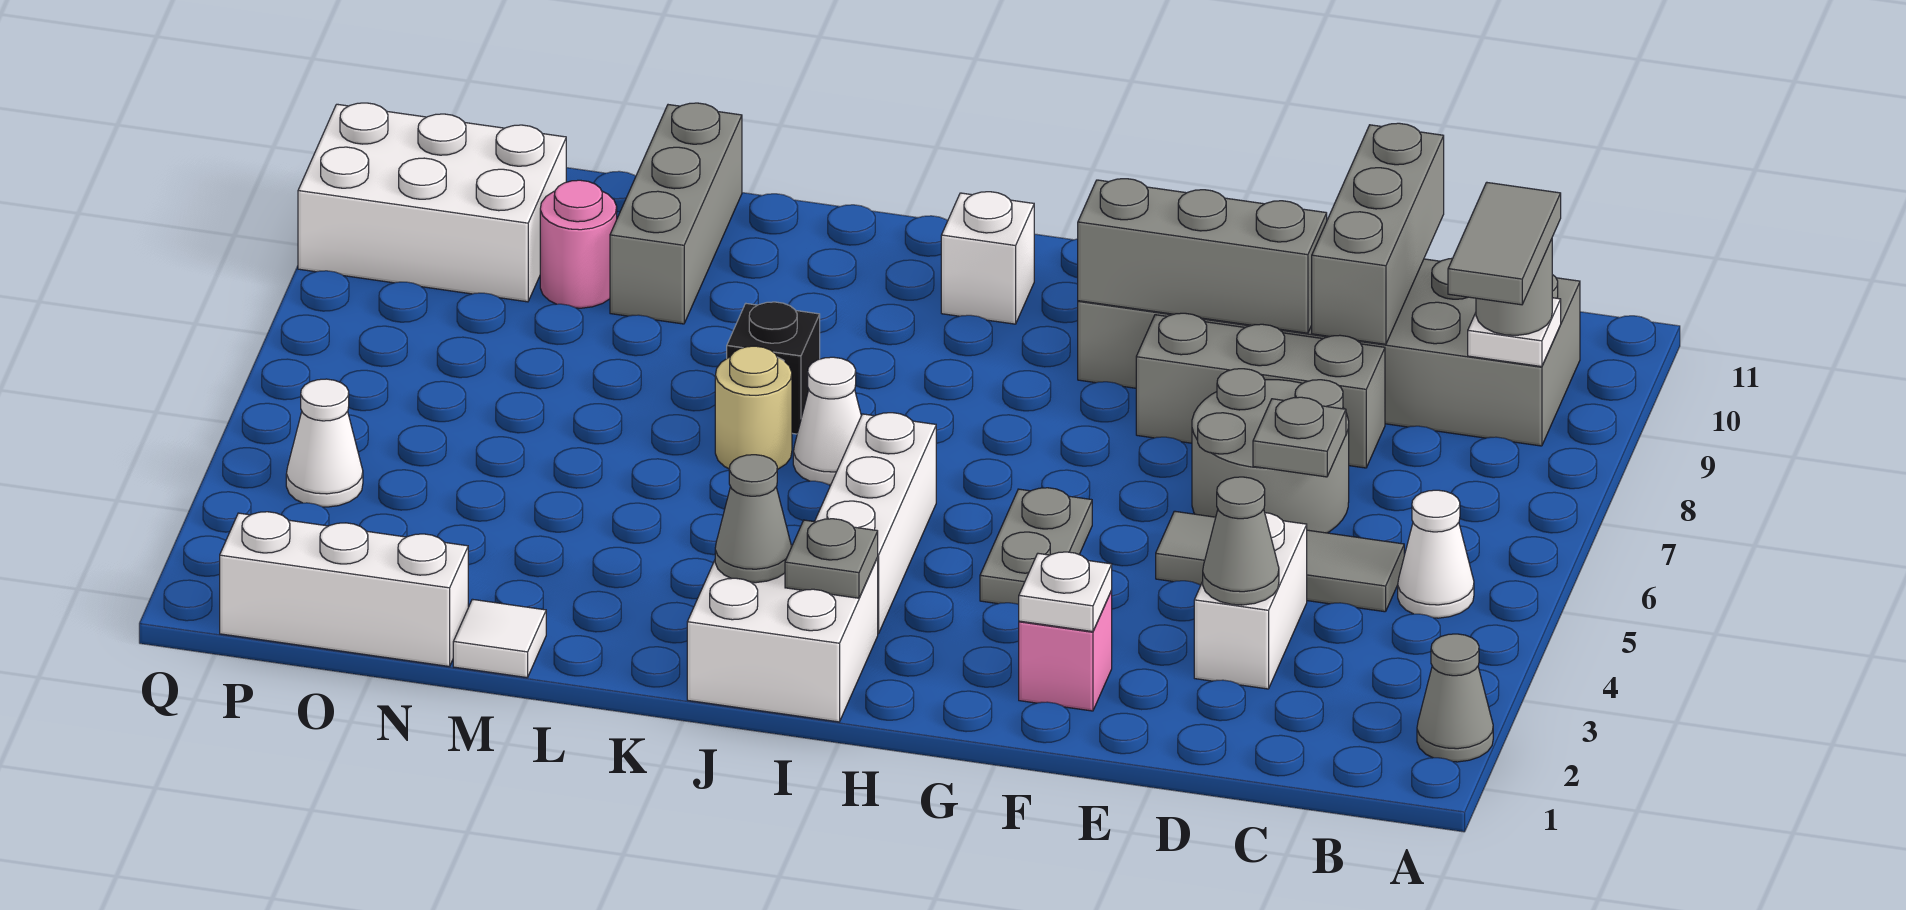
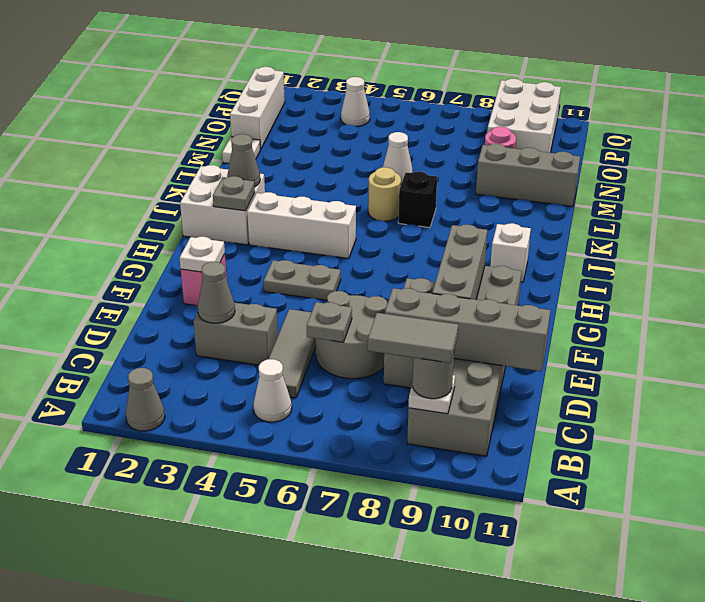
white brick D3:D4 level 1 -> grey brick D3:D4 level 1
grey brick D9:D11 level 2 -> grey brick D8:D11 level 2
white cone J6 level 1 -> white cone M6 level 1

